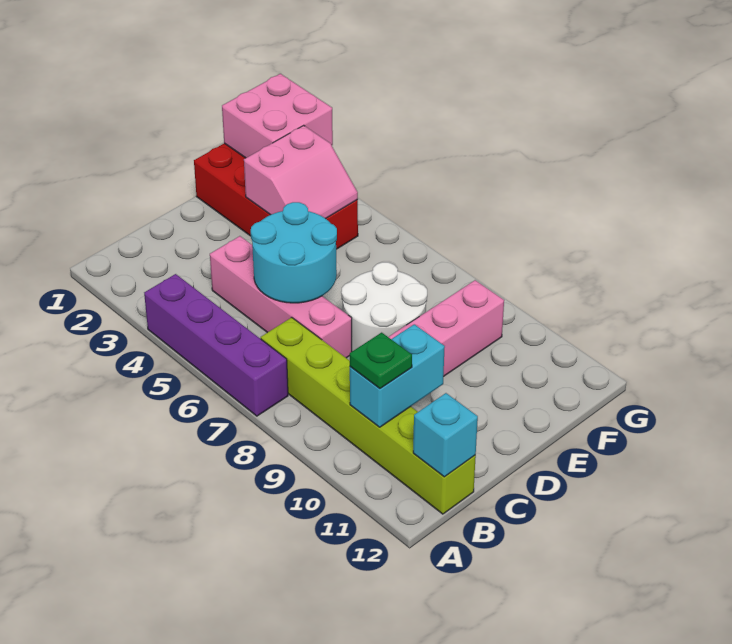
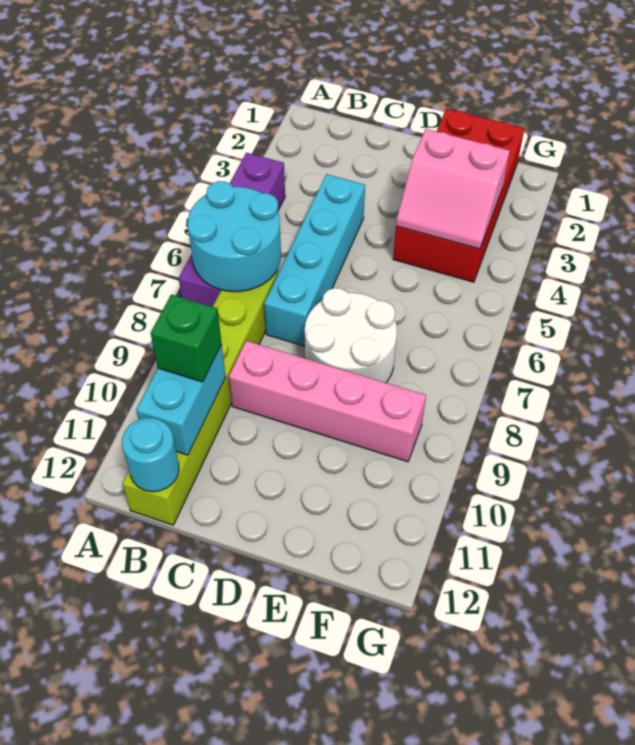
cyan brick B10:C10 level 2 -> cyan brick B10:B11 level 2
green plate B10 level 3 -> green brick B10 level 3
cyan brick B12 level 2 -> cyan round brick B12 level 2
pink brick C4:C7 level 1 -> cyan brick C4:C7 level 1
cyan round brick C5:D6 level 2 -> cyan round brick A6:B7 level 2
pink brick F1:G2 level 2 -> none

